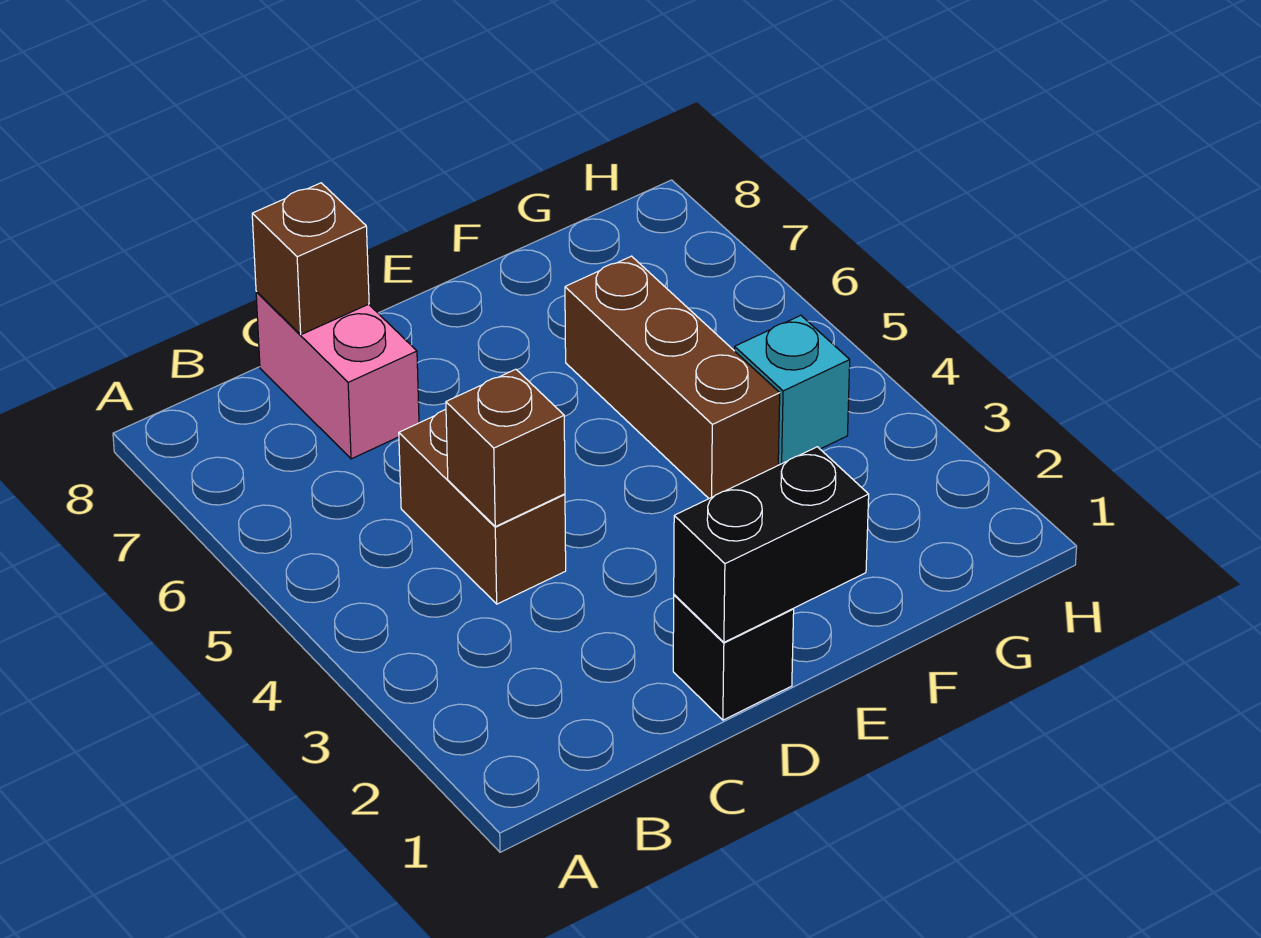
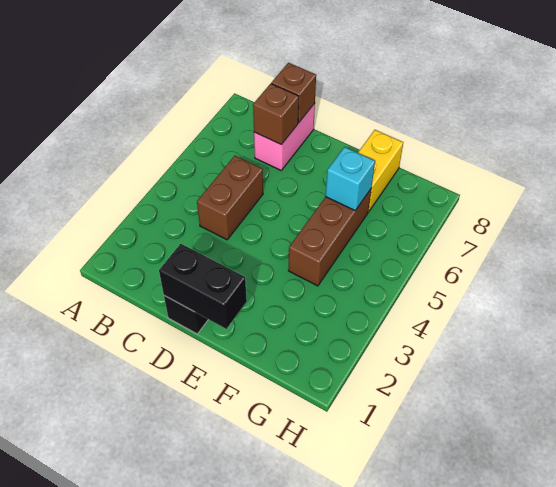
brown brick C4 level 2 -> brown brick C7 level 2
none -> yellow brick F7:F8 level 1
cyan brick G4 level 1 -> cyan brick F6 level 2

